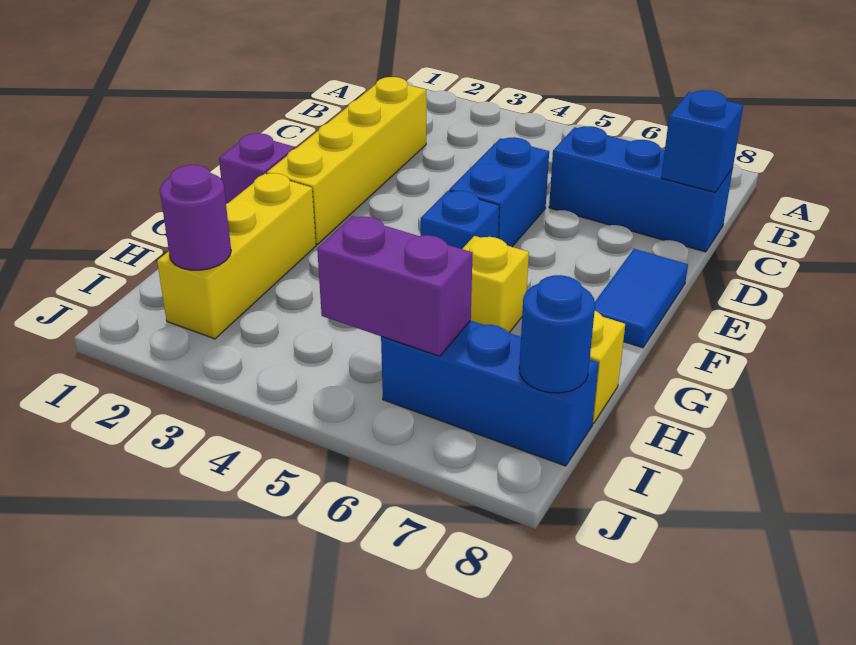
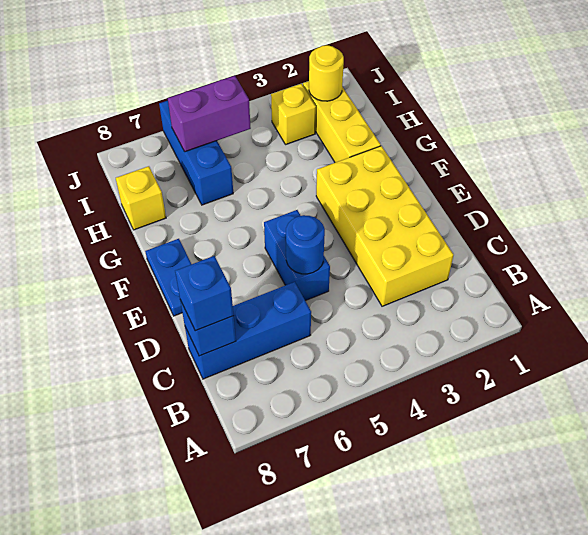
yellow brick C2:F2 level 1 -> yellow brick C2:F3 level 1
blue tile E8:F8 level 1 -> blue plate E8:F8 level 1
purple brick F1 level 1 -> none
blue brick F5 level 1 -> blue brick C8 level 3
yellow brick G6 level 1 -> yellow brick I3 level 1
purple round brick I2 level 2 -> yellow round brick I2 level 2
blue brick I6:I8 level 1 -> blue brick H6:J6 level 1
blue round brick I8 level 2 -> blue round brick D5 level 2

